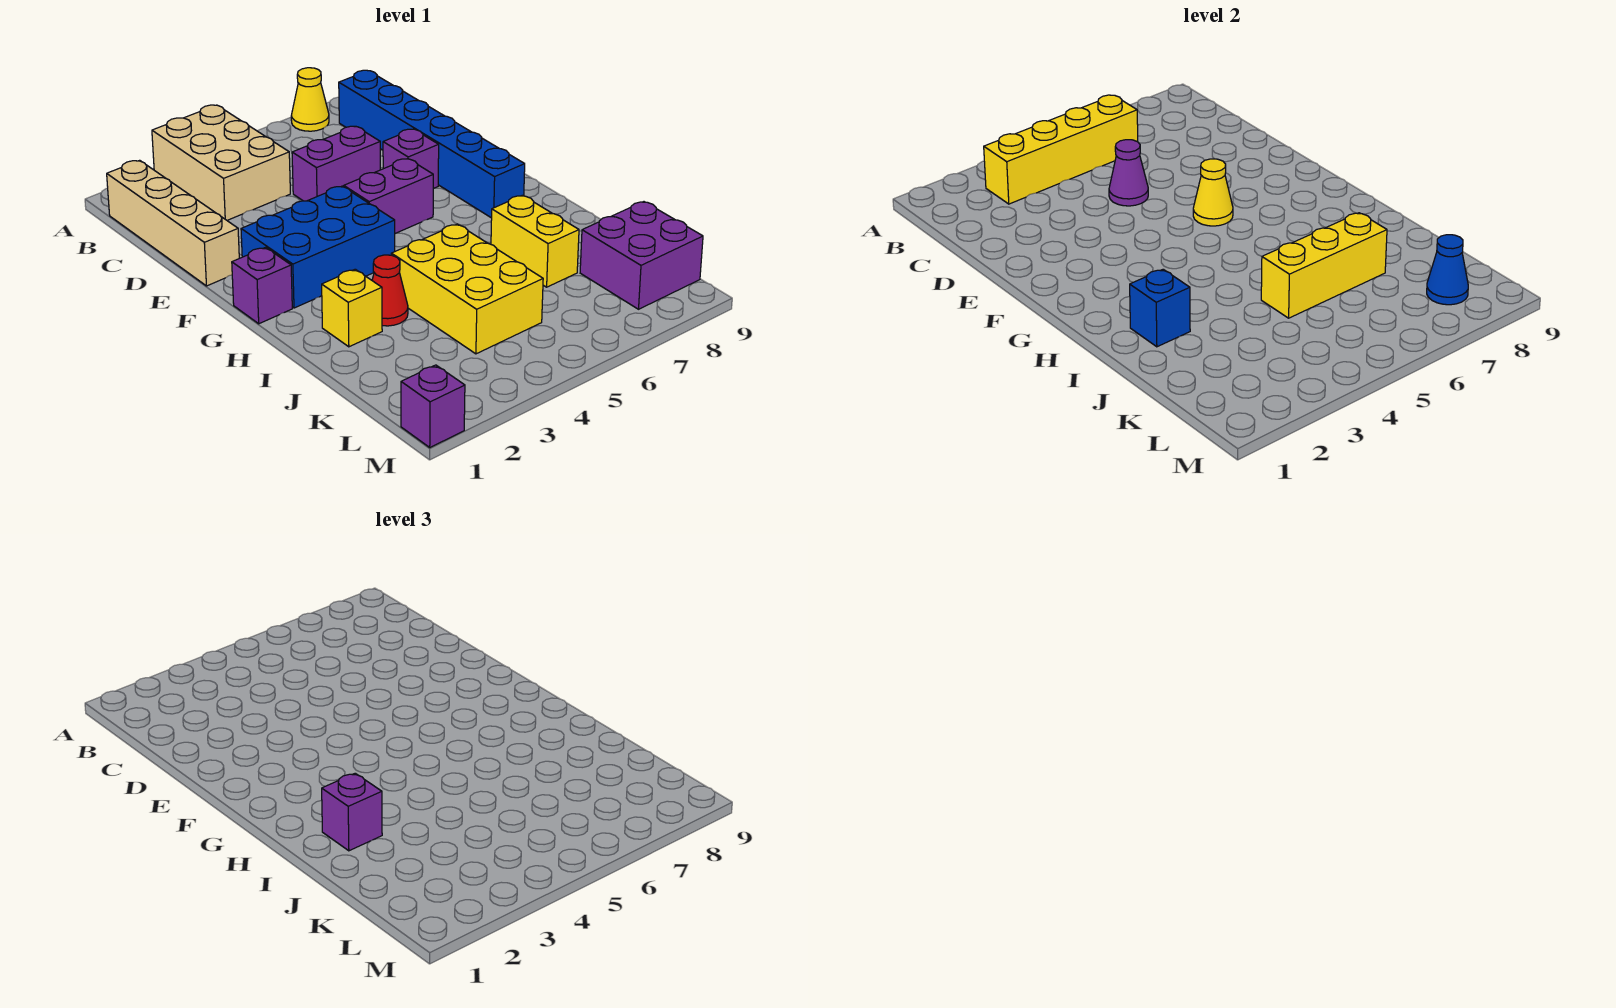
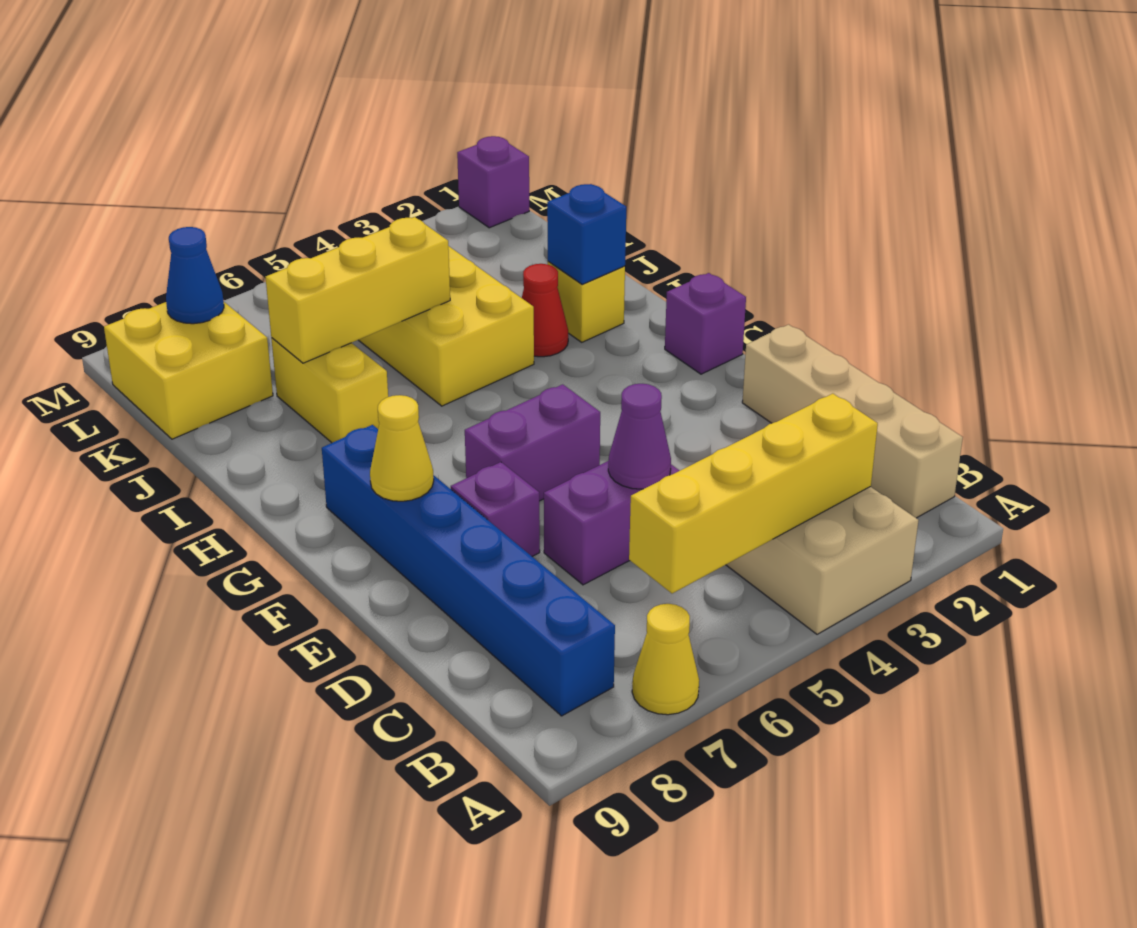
blue brick F2:G4 level 1 -> none
yellow cone F6 level 2 -> yellow cone F8 level 2
purple brick I2 level 3 -> none
purple brick K8:L9 level 1 -> yellow brick K8:L9 level 1

